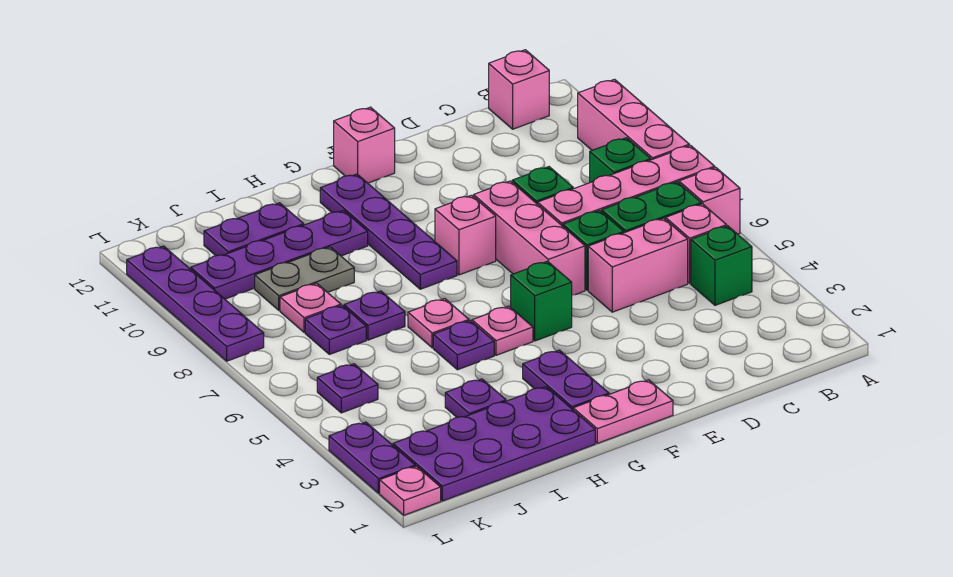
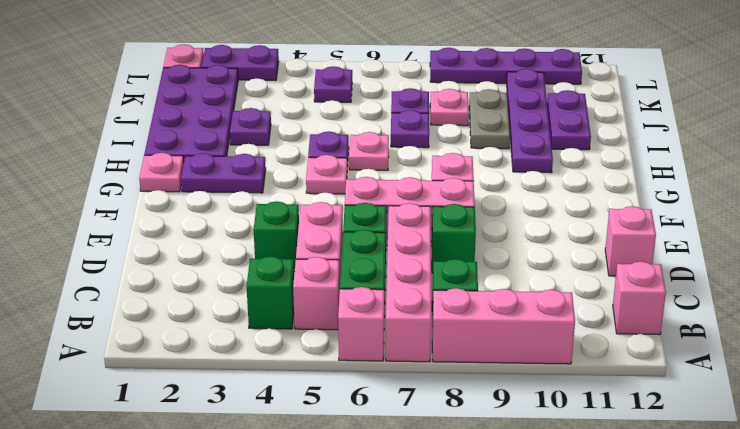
pink plate F1:G1 level 1 -> pink plate G1 level 1
green brick F5 level 1 -> green brick D4 level 1
pink brick F12 level 1 -> pink brick D12 level 1
purple plate G8:G11 level 1 -> none

